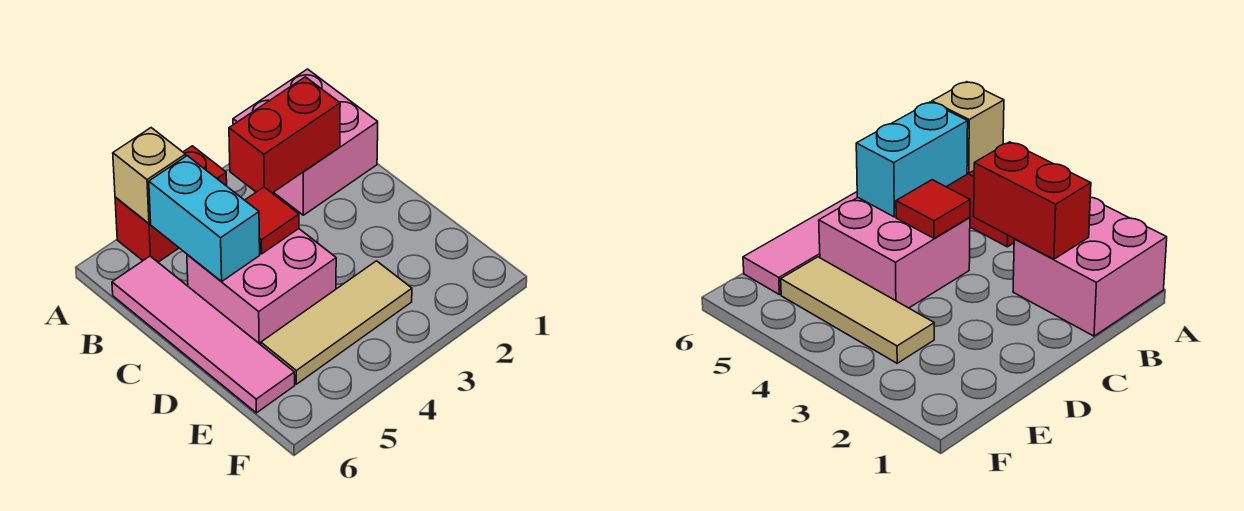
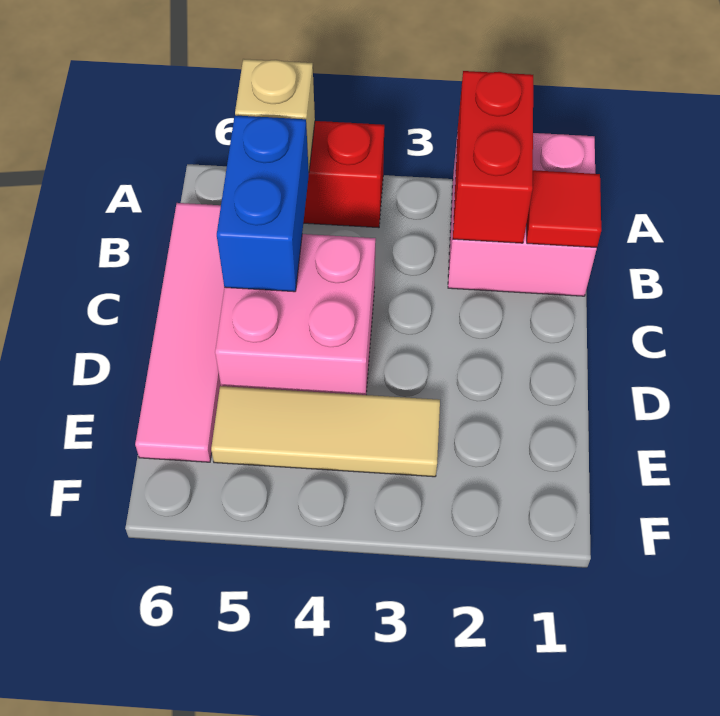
red brick B2:B3 level 2 -> red brick A2:B2 level 2
cyan brick B5:C5 level 2 -> blue brick B5:C5 level 2
red tile C4 level 2 -> red tile B1 level 2

